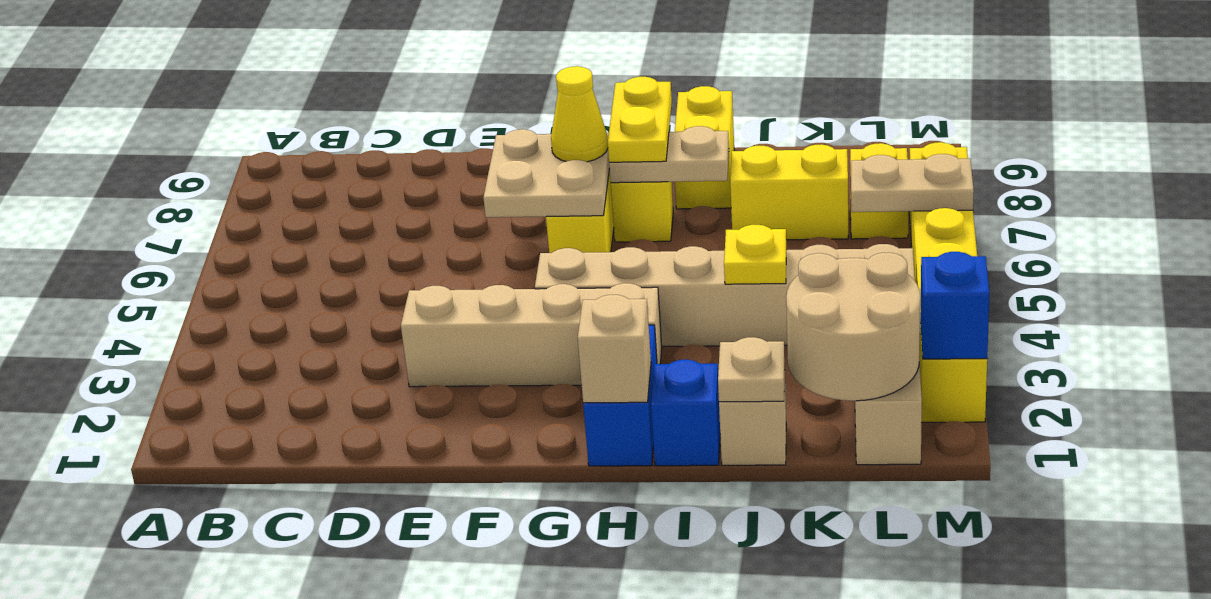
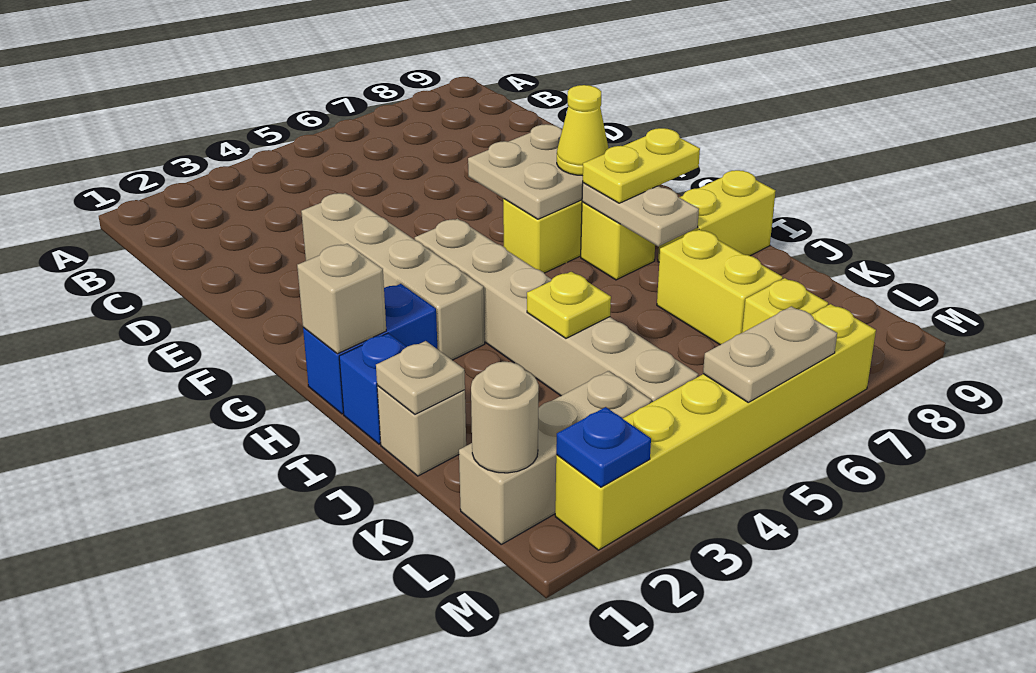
tan round brick K1:L2 level 2 -> tan round brick L1 level 2
tan plate L6:M6 level 2 -> tan plate M5:M6 level 2
blue brick M2 level 2 -> blue plate M2 level 2

